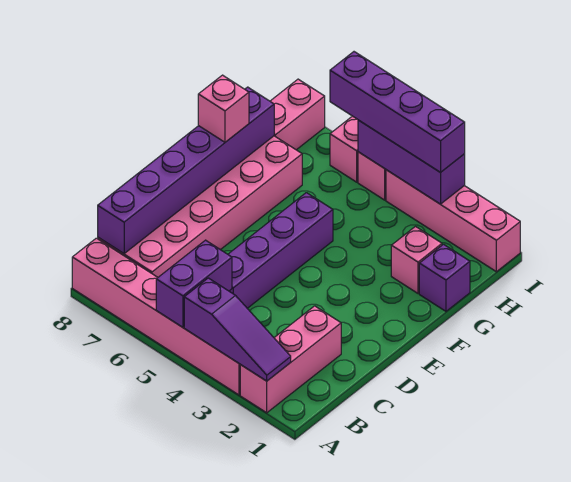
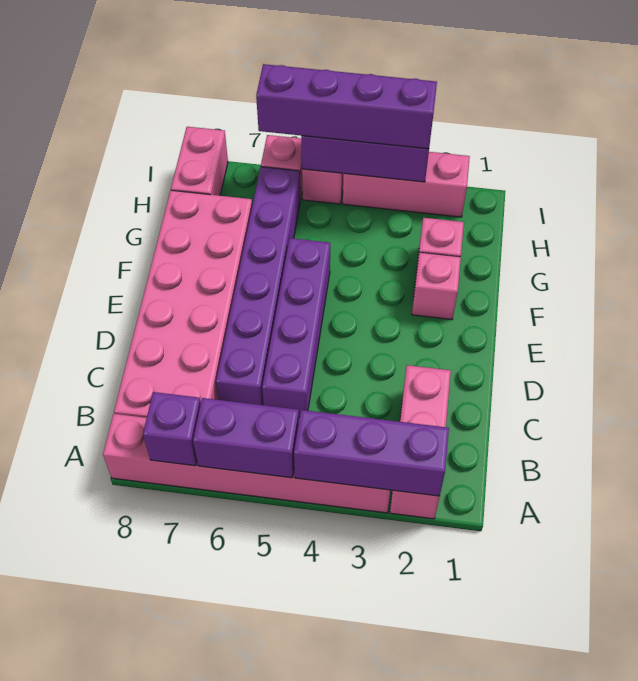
purple slope A2:A4 level 2 top 4 -> purple brick A2:A4 level 2
purple brick A5:B5 level 2 -> purple brick A5:A6 level 2
purple brick B8:G8 level 2 -> purple brick C6:H6 level 1
pink brick F8 level 3 -> pink brick F2 level 1
purple brick G1 level 1 -> purple brick A7 level 2
pink brick I1:I4 level 1 -> pink brick I2:I4 level 1

